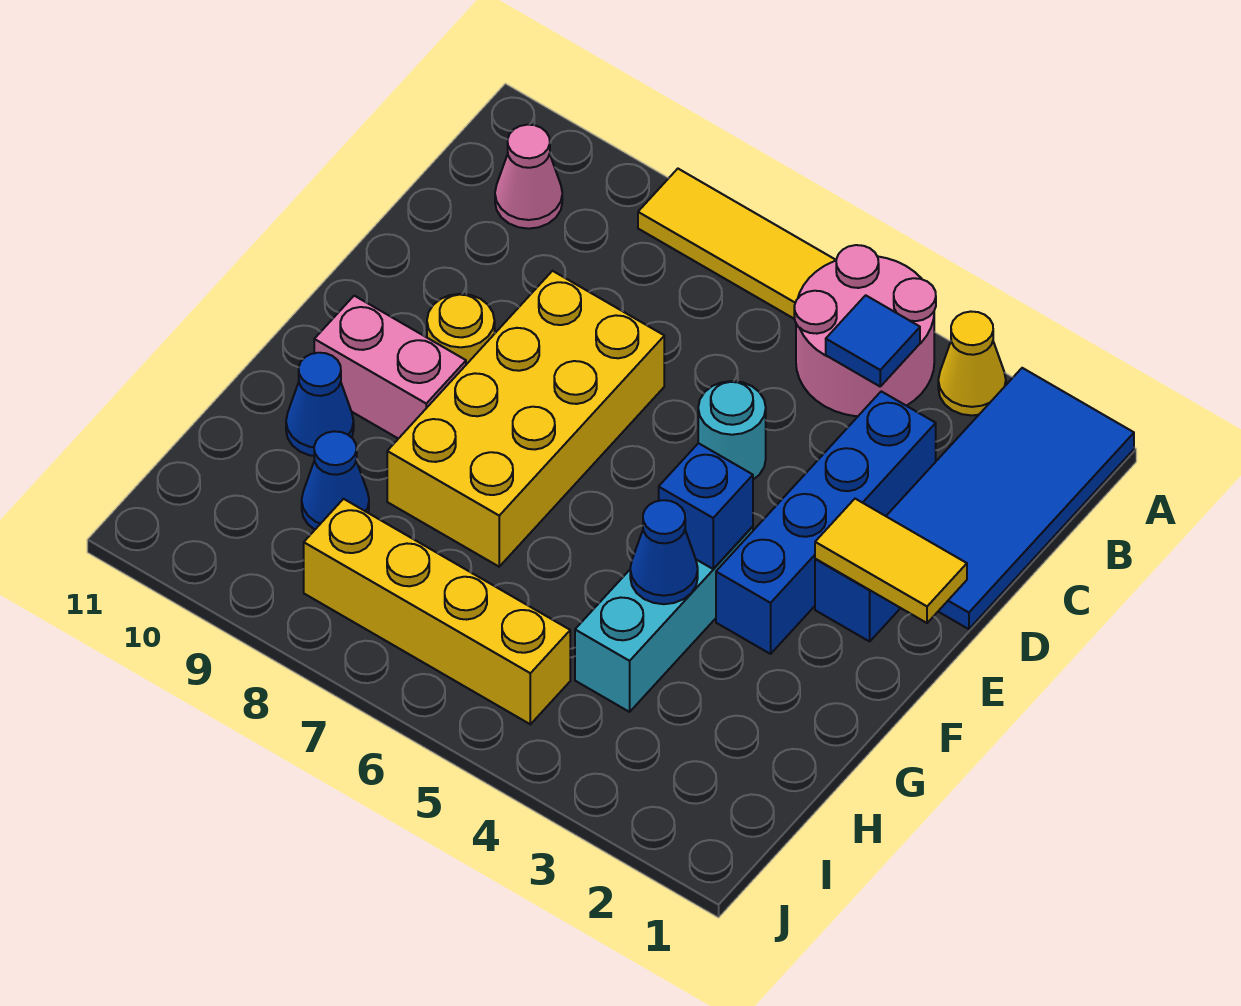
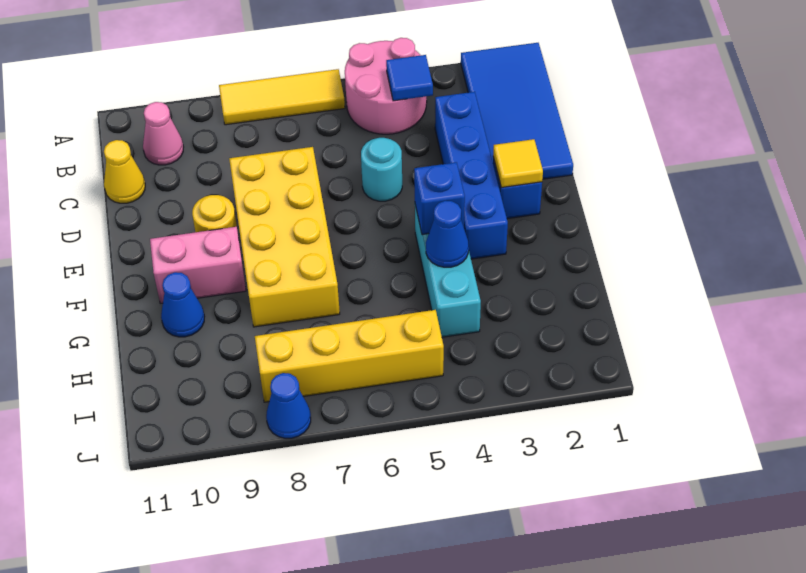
yellow cone A3 level 1 -> yellow cone C11 level 1
yellow tile E1:E2 level 2 -> yellow tile E2 level 2
blue cone H9 level 1 -> blue cone J8 level 1

